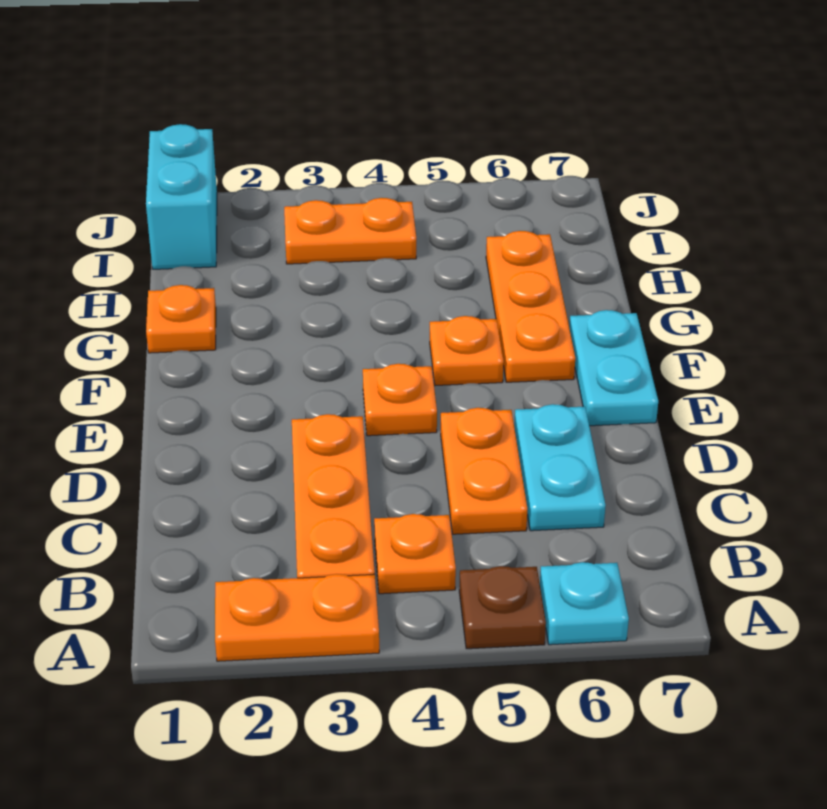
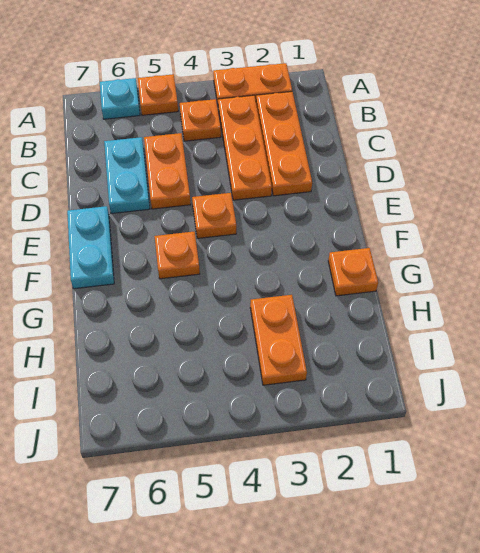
brown plate A5 level 1 -> orange plate A5 level 1
orange plate F6:H6 level 1 -> orange plate B2:D2 level 1
cyan brick I1:J1 level 1 -> none
orange plate I3:I4 level 1 -> orange plate H3:I3 level 1

